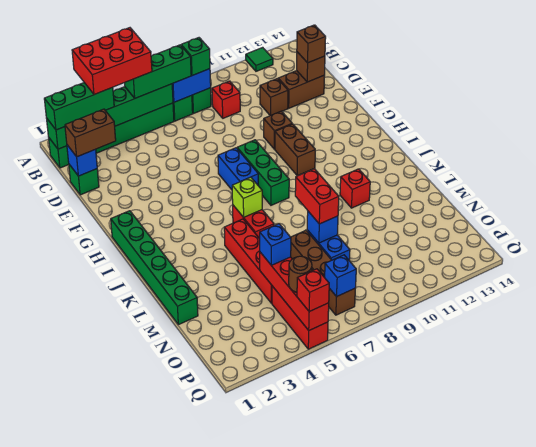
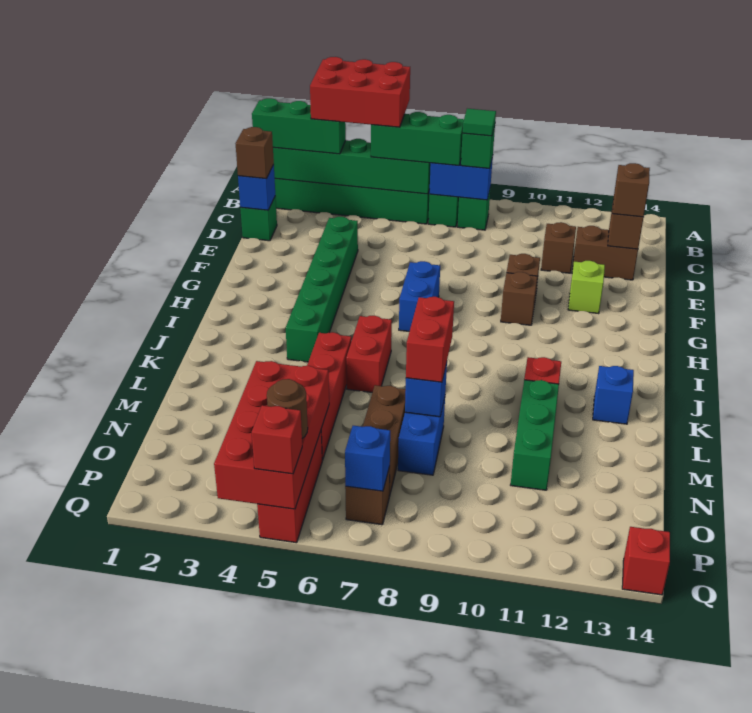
green tile A12 level 1 -> green tile B8 level 4
red brick C9 level 1 -> red brick Q14 level 1
brown brick D1:D2 level 3 -> brown brick D1 level 3
green brick G8:I8 level 1 -> green brick L11:N11 level 1
brown brick G10:H10 level 1 -> brown brick G10 level 1
green brick H1:M1 level 1 -> green brick E4:J4 level 1
lime brick J6 level 2 -> lime brick F12 level 1
red brick N5:Q5 level 2 -> red brick N4:Q5 level 2
blue brick N5 level 3 -> blue brick K13 level 1

